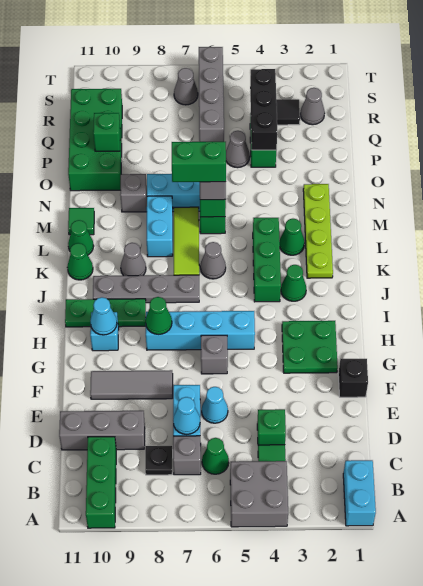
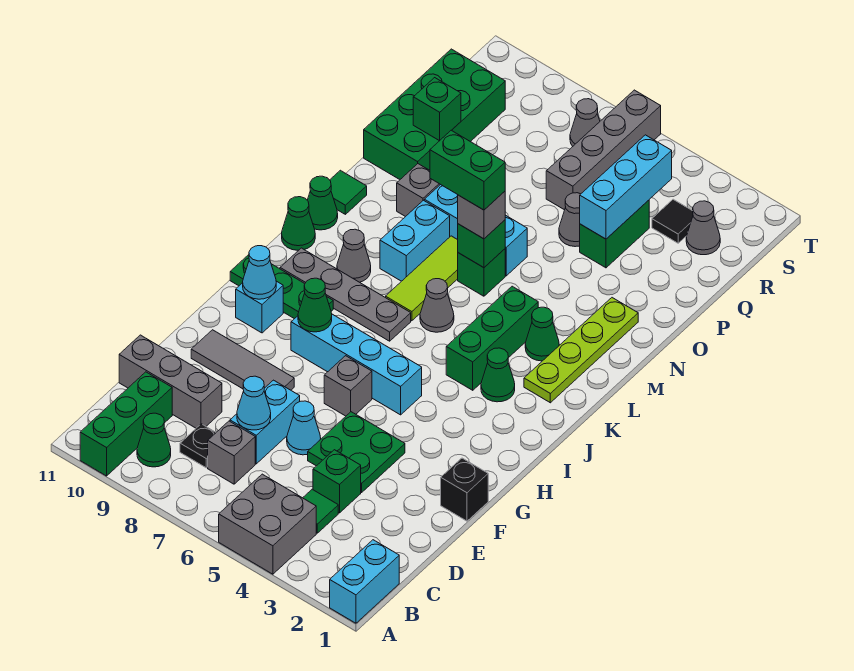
green cone C6 level 1 -> green cone B9 level 1
green plate G2:H3 level 1 -> green plate E4:F5 level 1
black brick P4:R4 level 2 -> cyan brick P4:R4 level 2

